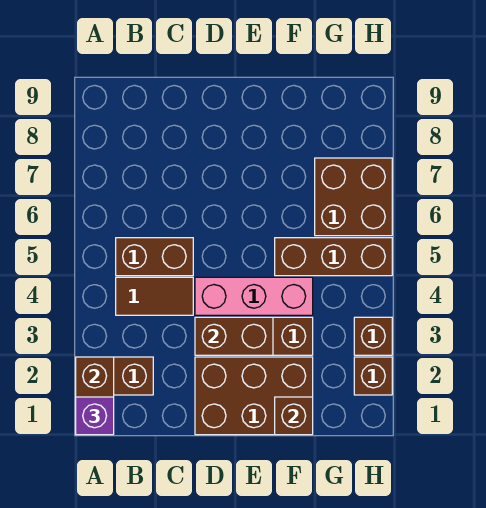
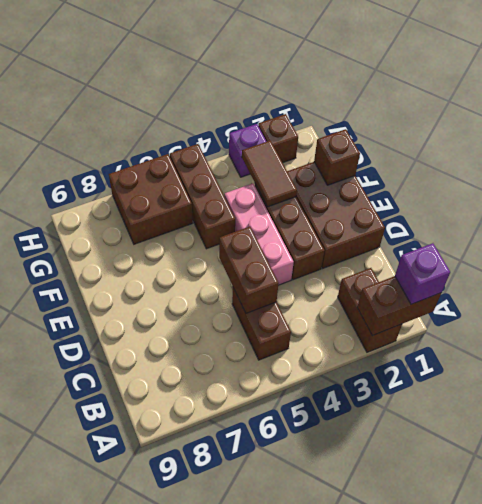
brown tile B4:C4 level 1 -> brown tile F3:G3 level 2
brown brick D3:E3 level 2 -> brown brick C5:D5 level 2
brown brick H3 level 1 -> purple brick H3 level 1

